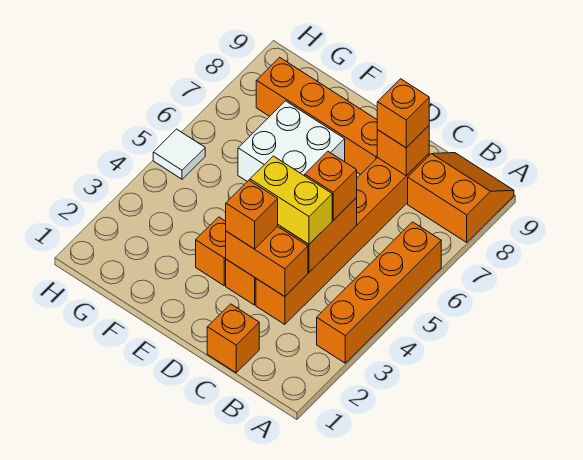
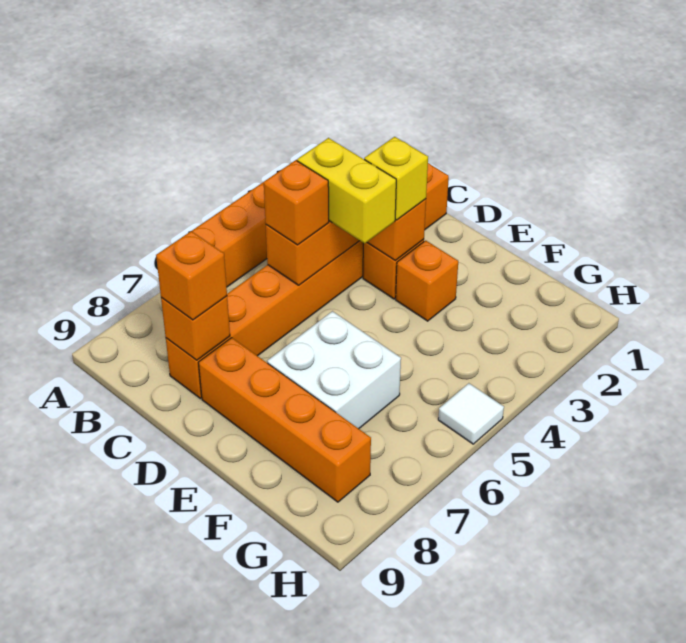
orange slope A8:B9 level 1 top 8 -> none
orange brick D3 level 3 -> yellow brick D3 level 3

